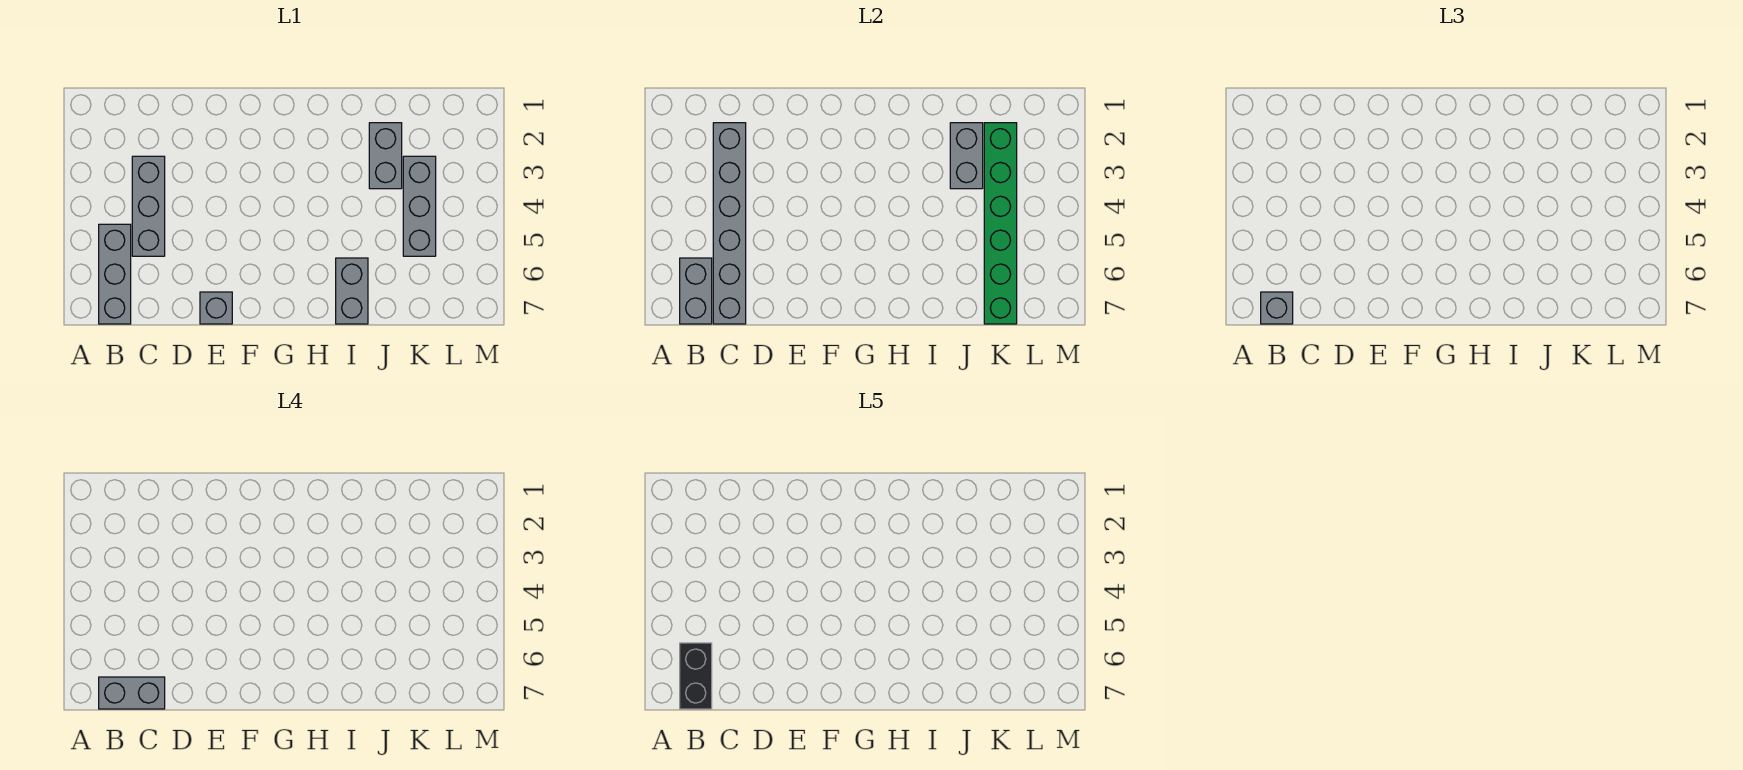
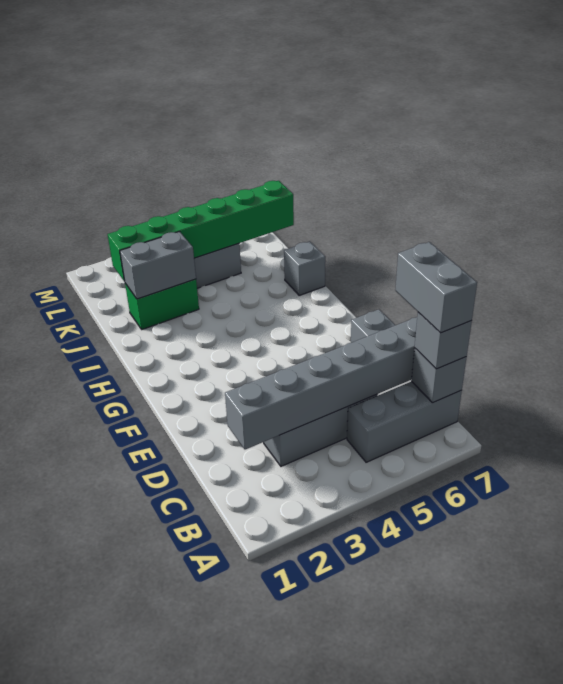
grey brick B6:B7 level 2 -> grey brick B7 level 2
black brick B6:B7 level 5 -> none
grey brick I6:I7 level 1 -> grey brick I7 level 1
grey brick J2:J3 level 1 -> green brick J2:J3 level 1

